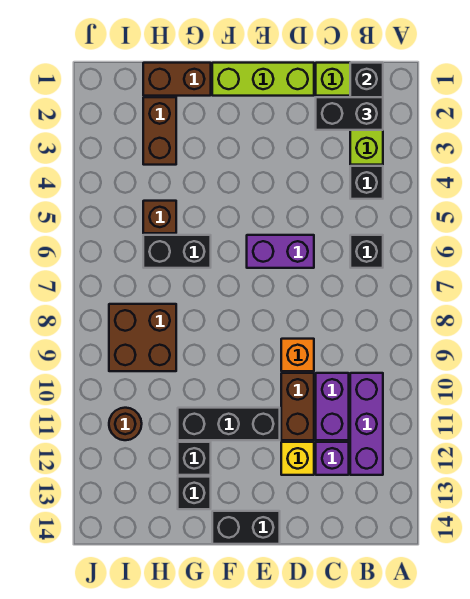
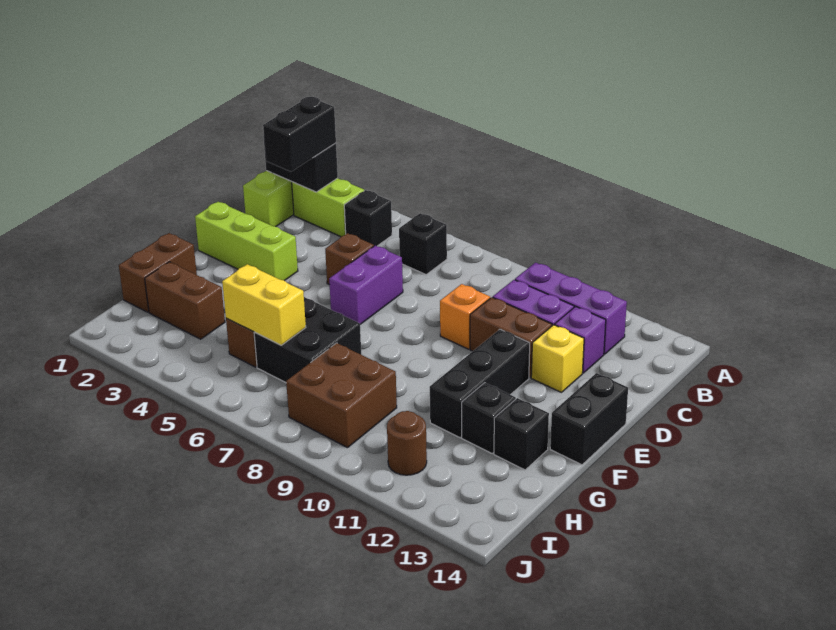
lime brick D1:F1 level 1 -> lime brick E1:E3 level 1
none -> brown brick D5 level 1
black brick G6:H6 level 1 -> black brick G6:H7 level 1
none -> yellow brick H5:H6 level 2

